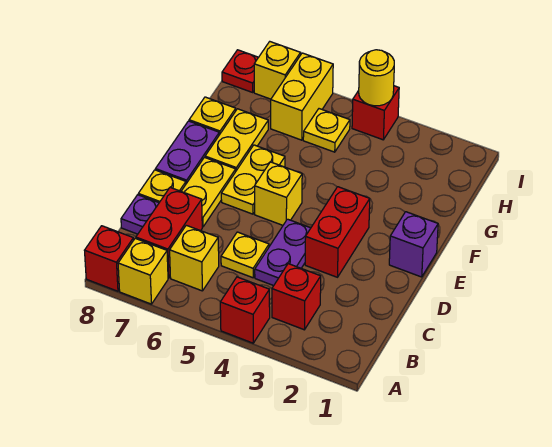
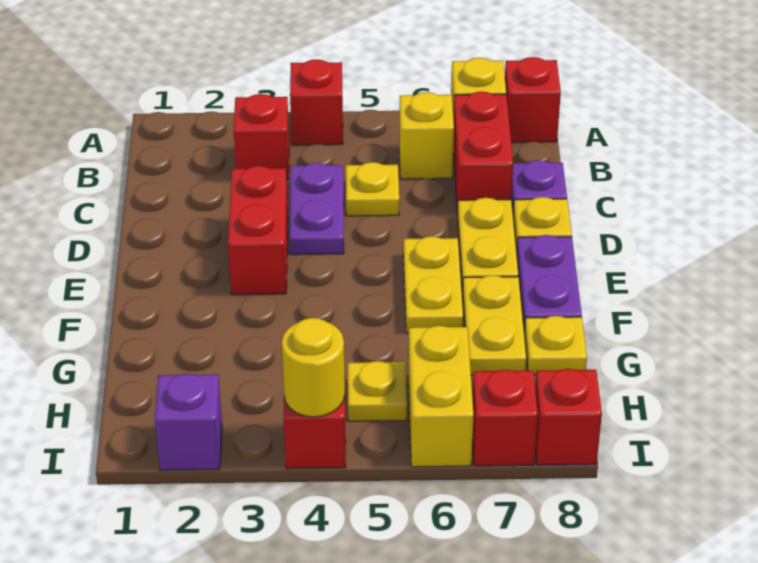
purple brick E1 level 1 -> purple brick I2 level 1
yellow brick E5 level 1 -> none
yellow brick I7 level 1 -> red brick I7 level 1
red plate I8 level 1 -> red brick I8 level 1

